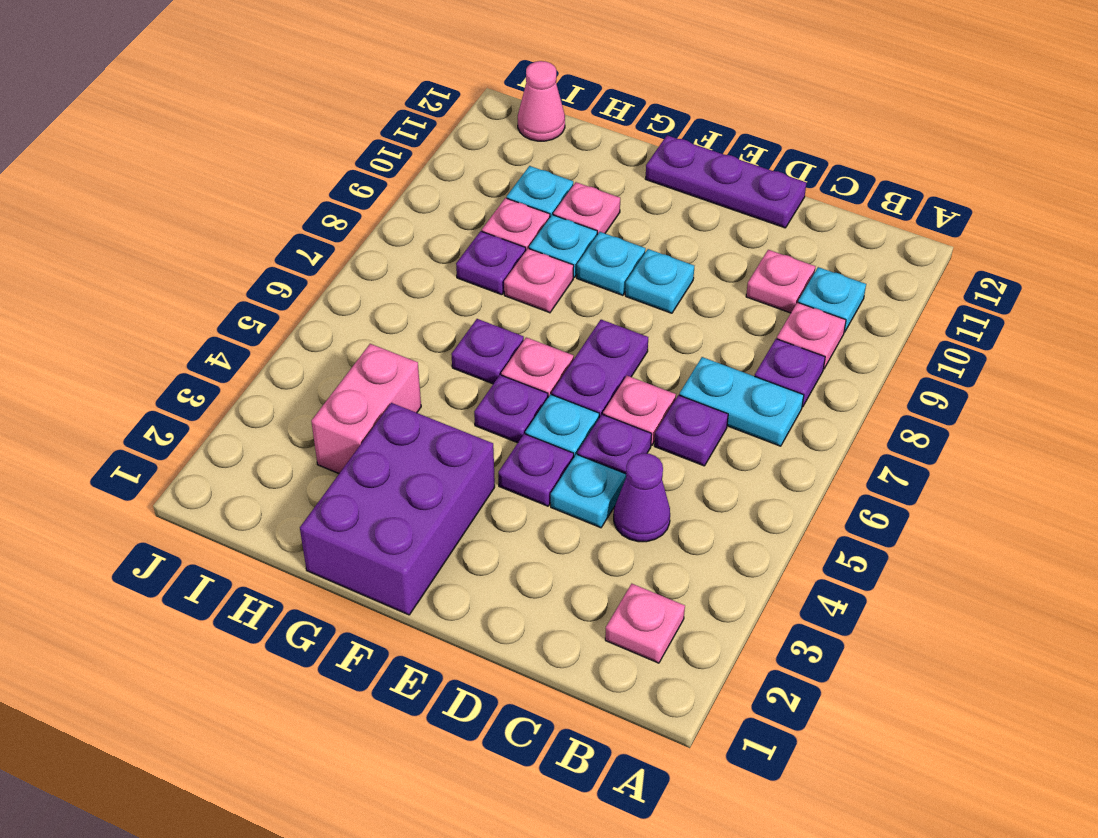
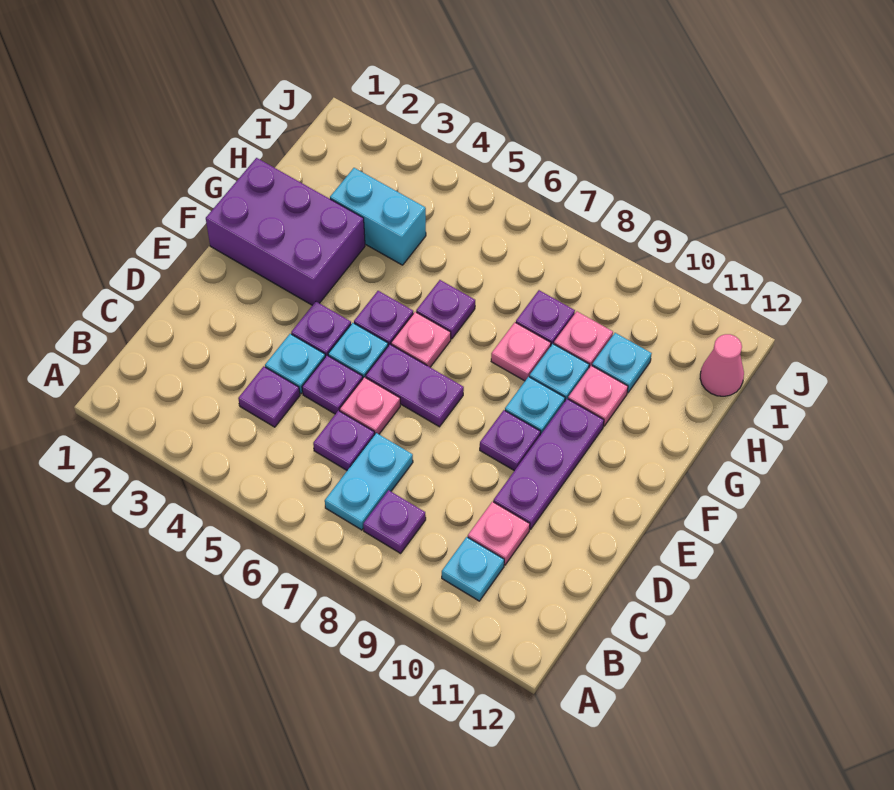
pink plate B2 level 1 -> none
pink plate B9 level 1 -> none
purple cone C4 level 1 -> purple plate C4 level 1
purple plate D12:F12 level 1 -> purple plate D10:F10 level 1
cyan plate E9 level 1 -> purple plate E9 level 1
pink brick H3:H4 level 1 -> cyan brick H3:H4 level 1

